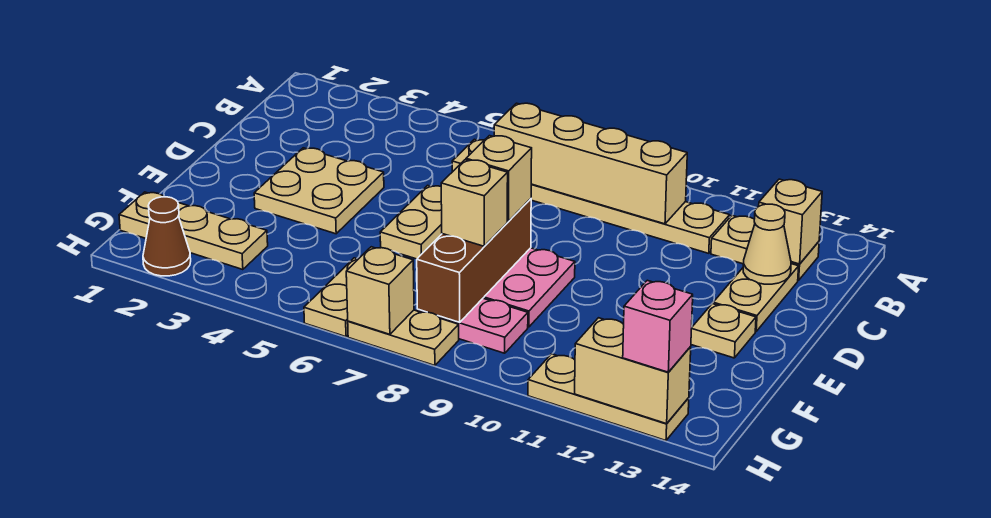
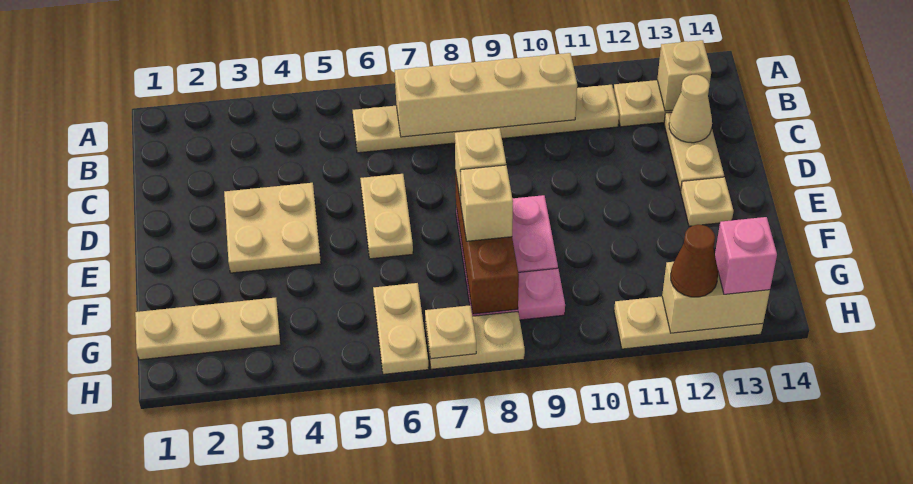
brown cone H2 level 1 -> brown cone H12 level 3
tan brick H7 level 2 -> tan plate H7 level 2

